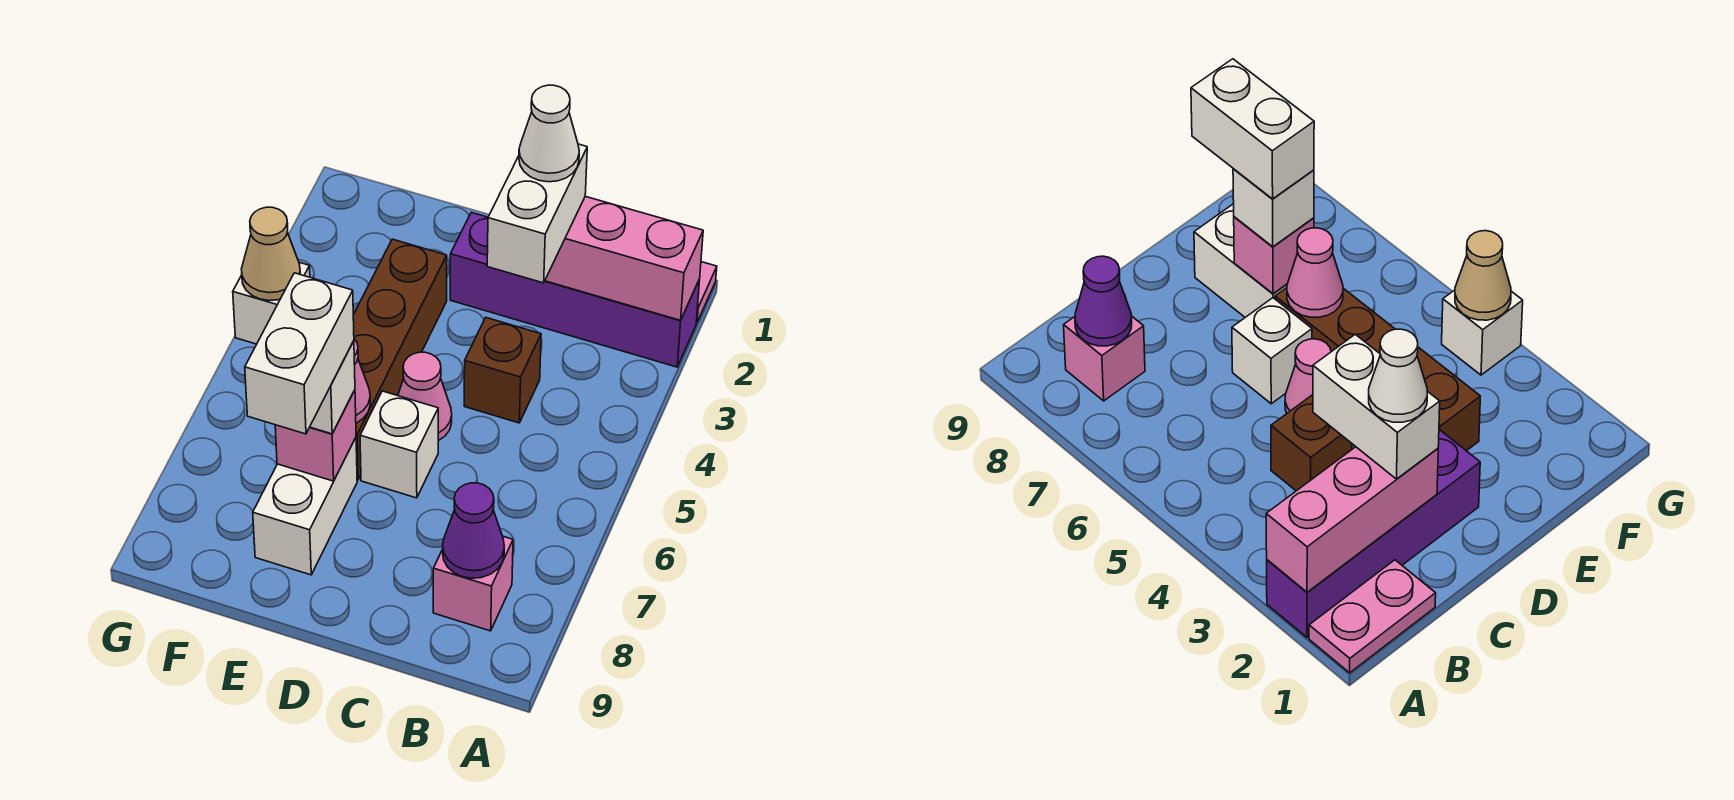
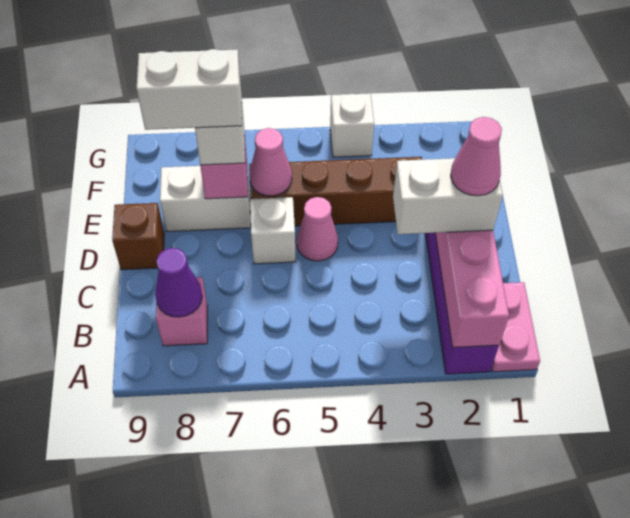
white cone C2 level 4 -> pink cone C2 level 4
brown brick C4 level 1 -> brown brick D9 level 1
tan cone G4 level 2 -> none

